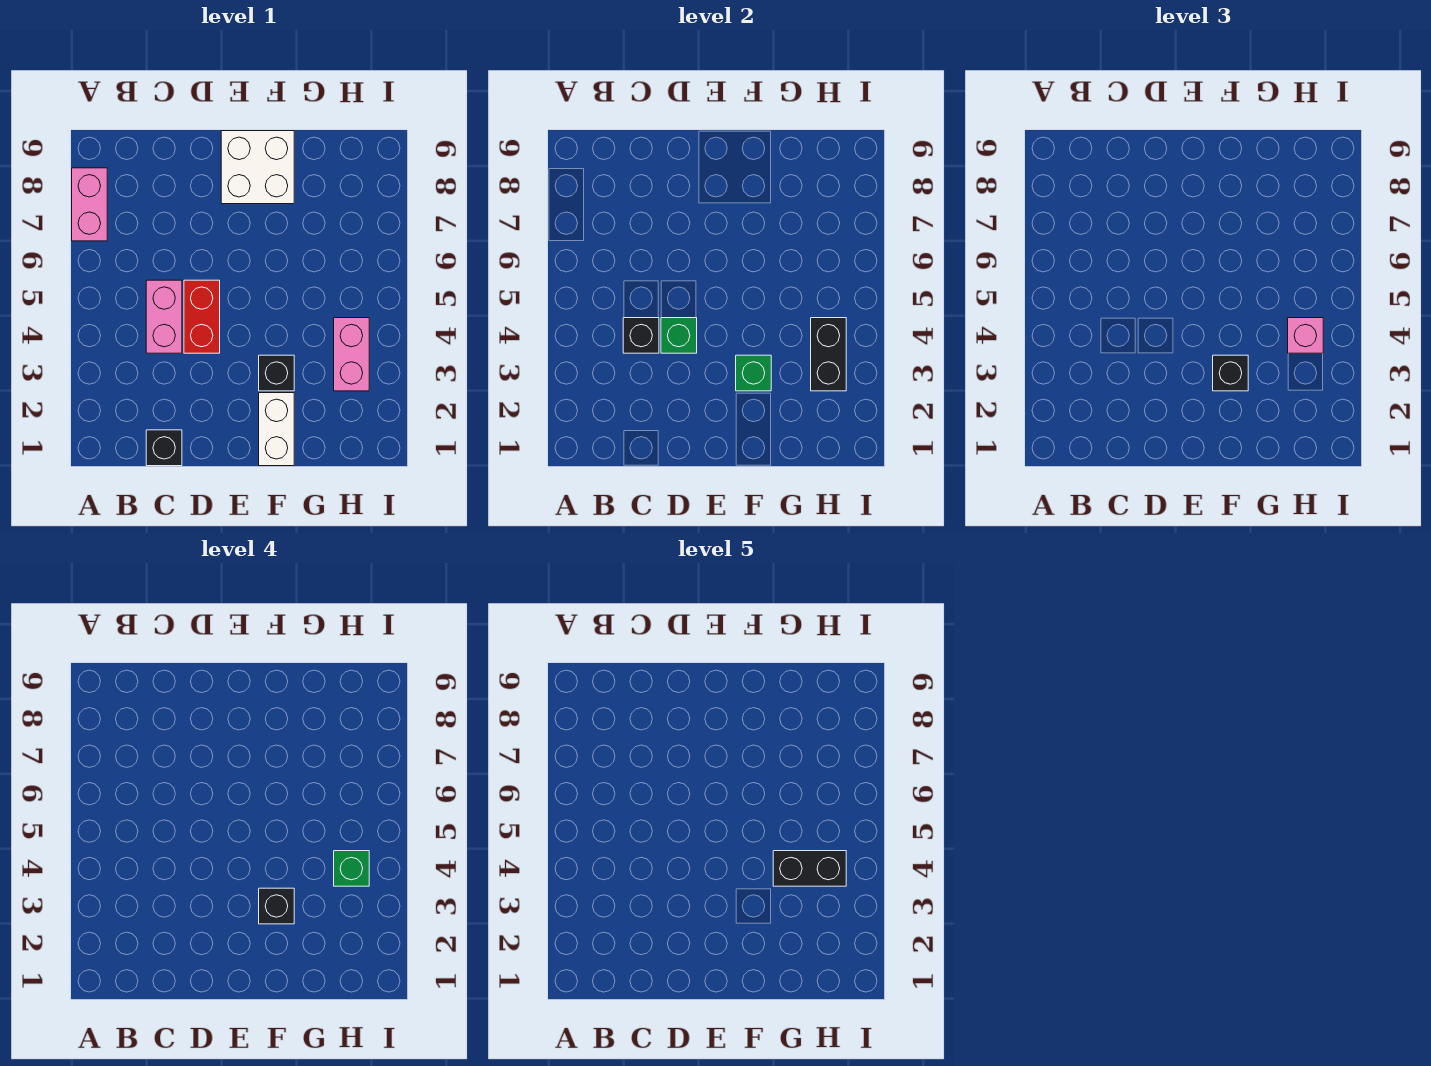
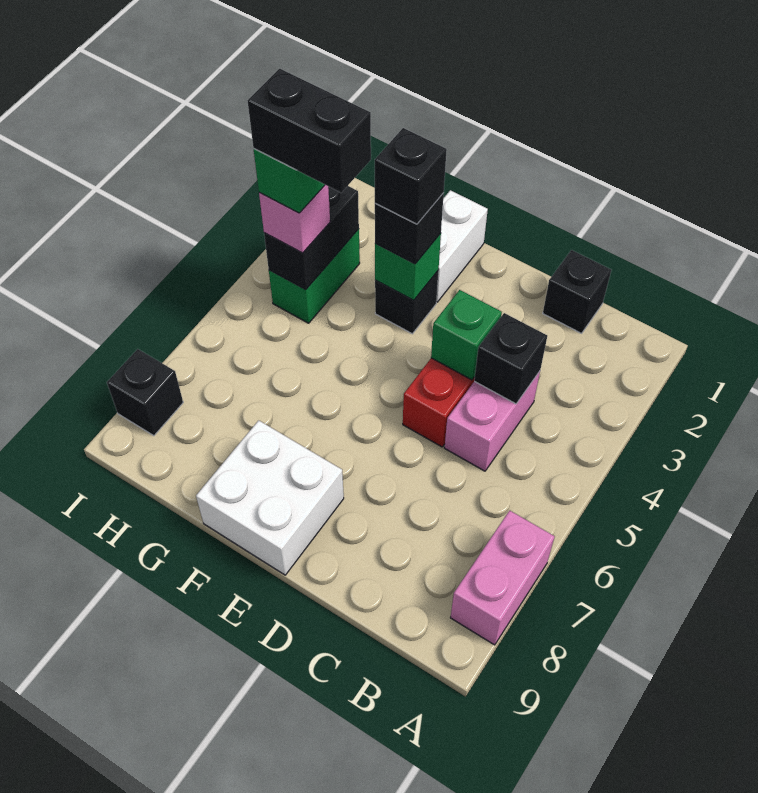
pink brick H3:H4 level 1 -> green brick H3:H4 level 1
none -> black brick I8 level 1

